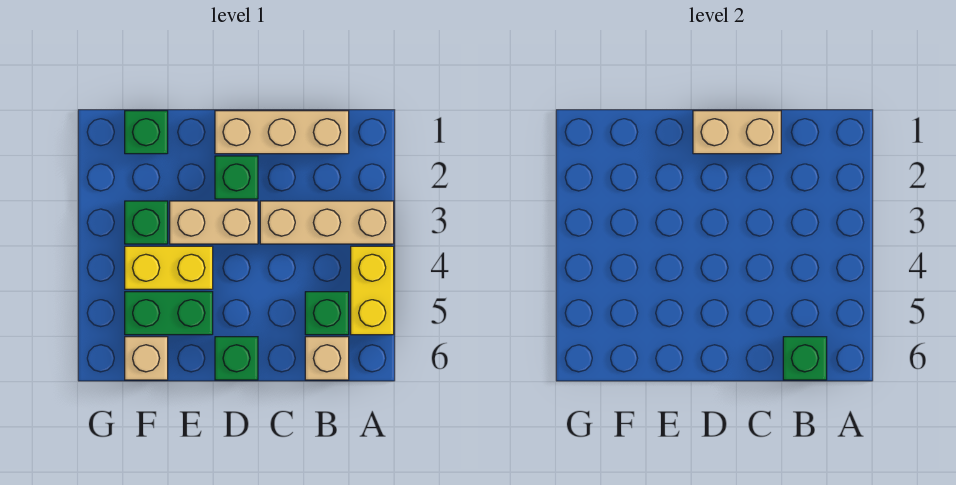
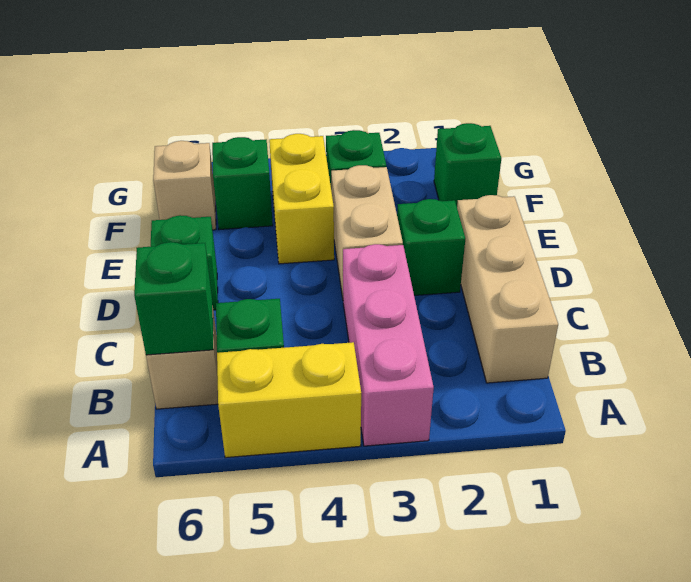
tan brick A3:C3 level 1 -> pink brick A3:C3 level 1
tan brick C1:D1 level 2 -> none
green brick E5:F5 level 1 -> green brick F5 level 1

